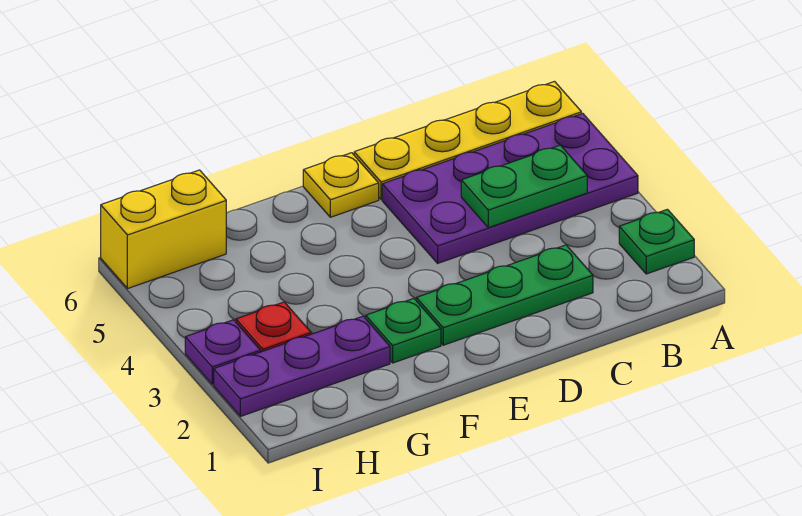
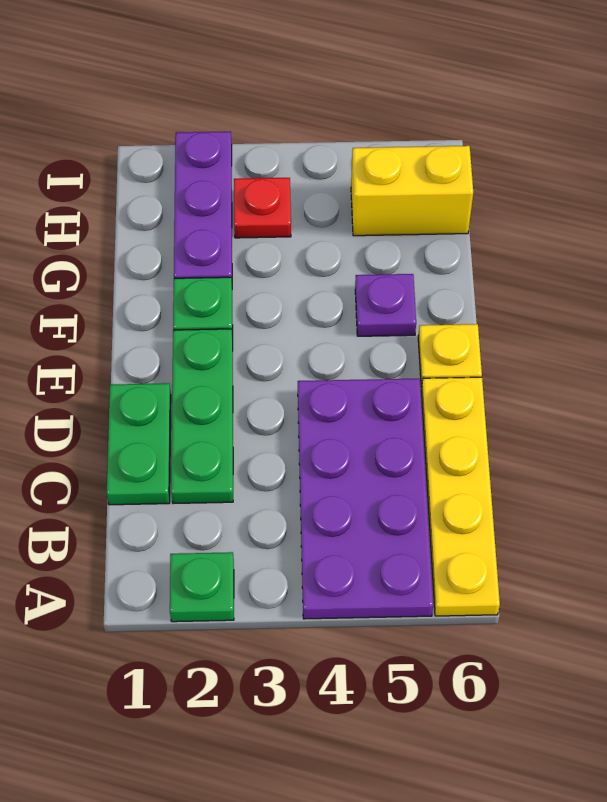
green plate B4:C4 level 2 -> green plate C1:D1 level 1
yellow brick H6:I6 level 1 -> yellow brick H5:H6 level 1
purple plate I3 level 1 -> purple plate F5 level 1

